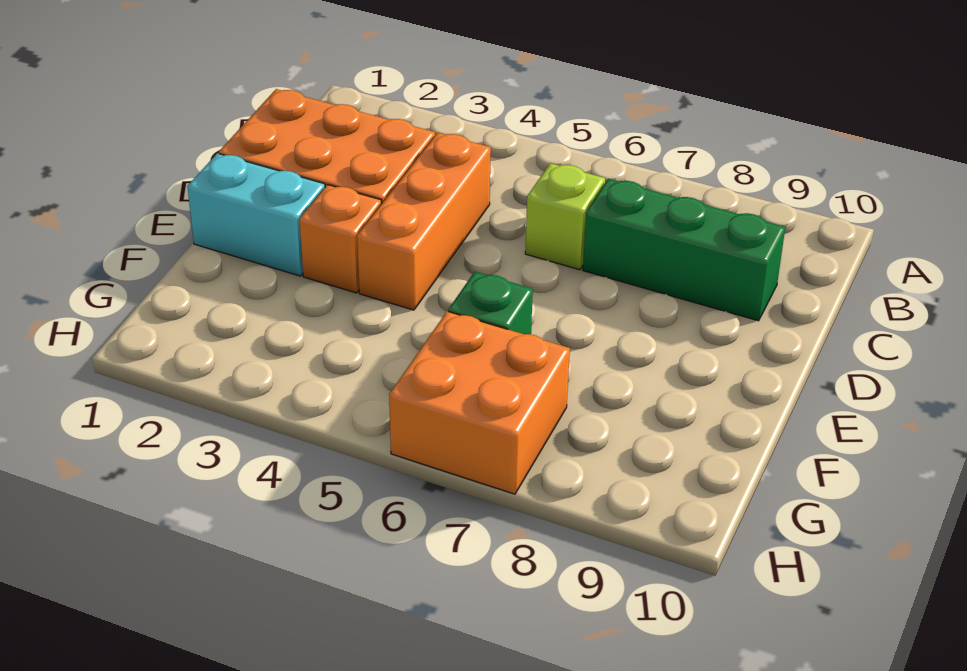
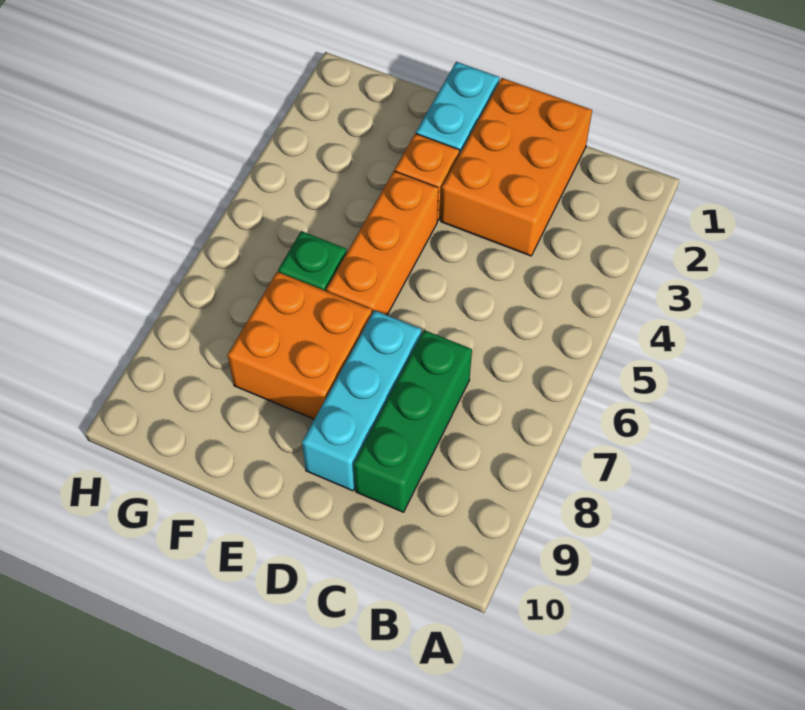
orange brick C4:E4 level 1 -> orange brick E4:E6 level 1
lime brick C6 level 1 -> none
none -> cyan brick D7:D9 level 1
orange brick G6:H7 level 1 -> orange brick E7:F8 level 1

